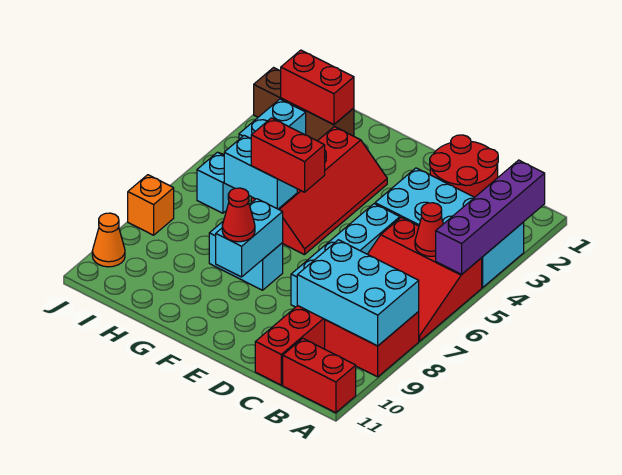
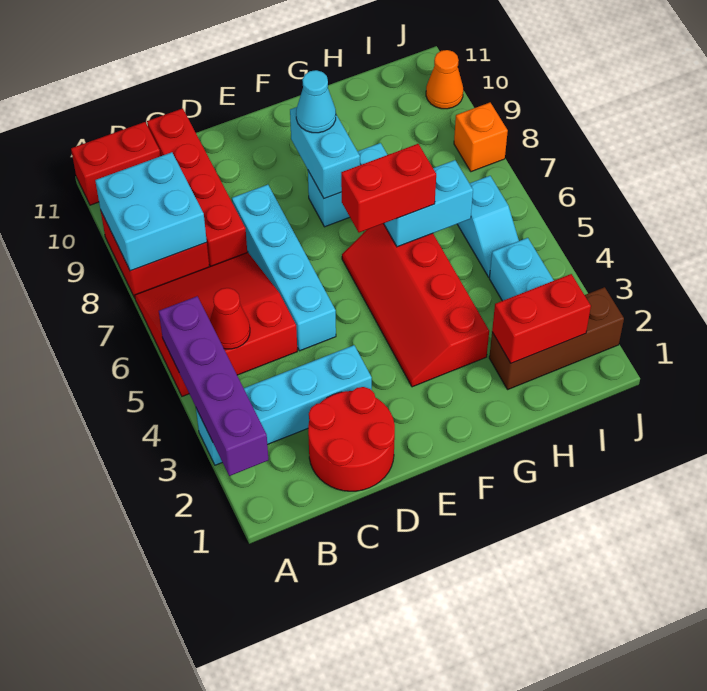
cyan brick A3:D4 level 1 -> cyan brick A3:D3 level 1
cyan brick A8:C9 level 2 -> cyan brick A8:B9 level 2
red cone F9 level 3 -> cyan cone F9 level 3

